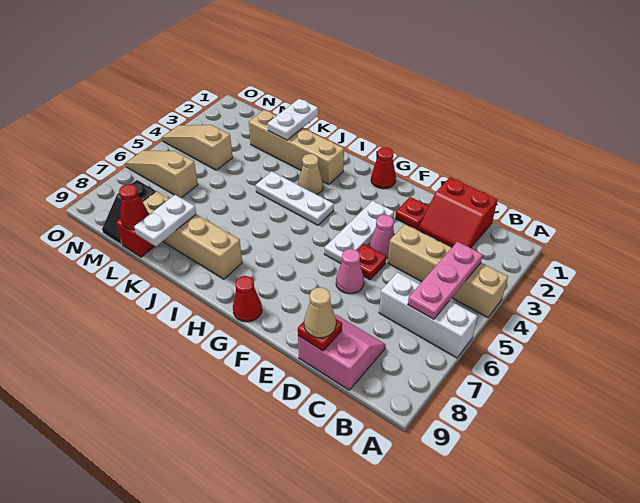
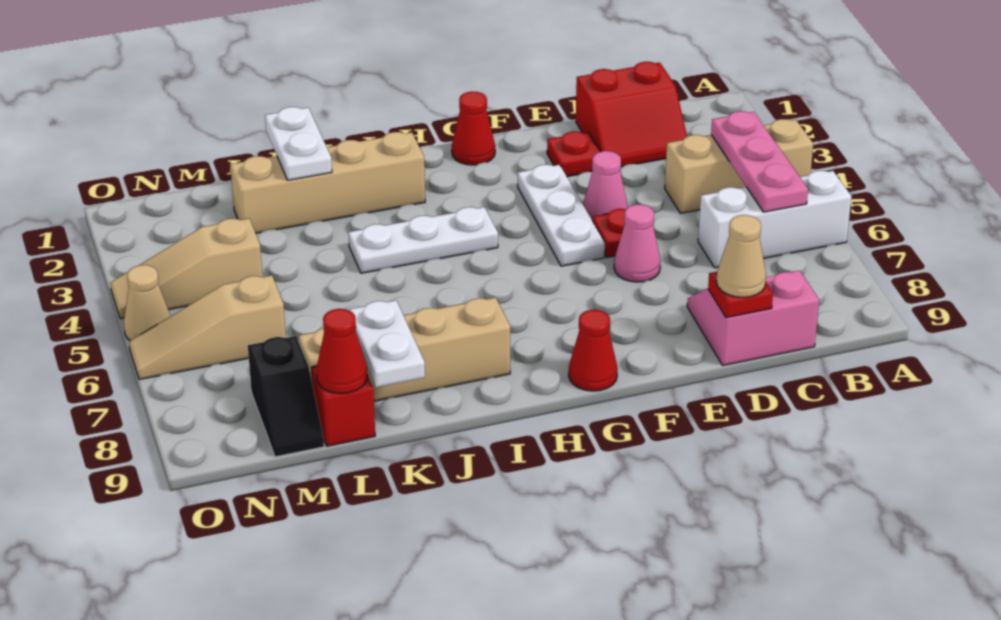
tan brick A4:D4 level 1 -> tan brick A4:C4 level 1
tan cone I3 level 1 -> tan cone O5 level 1

